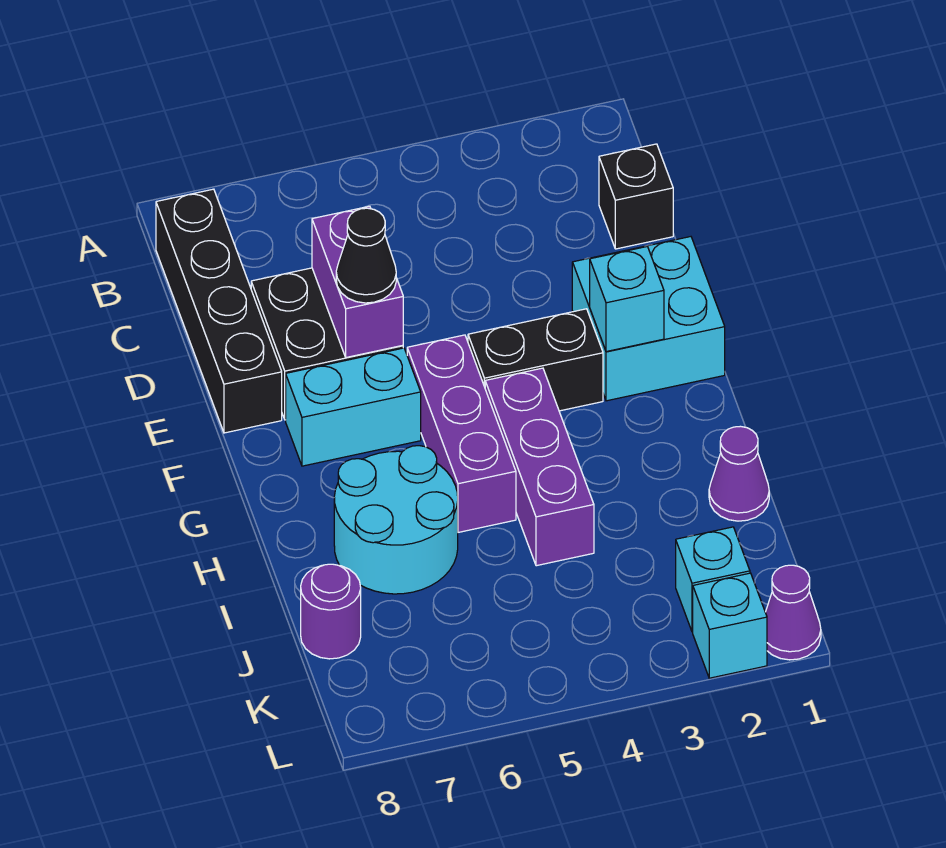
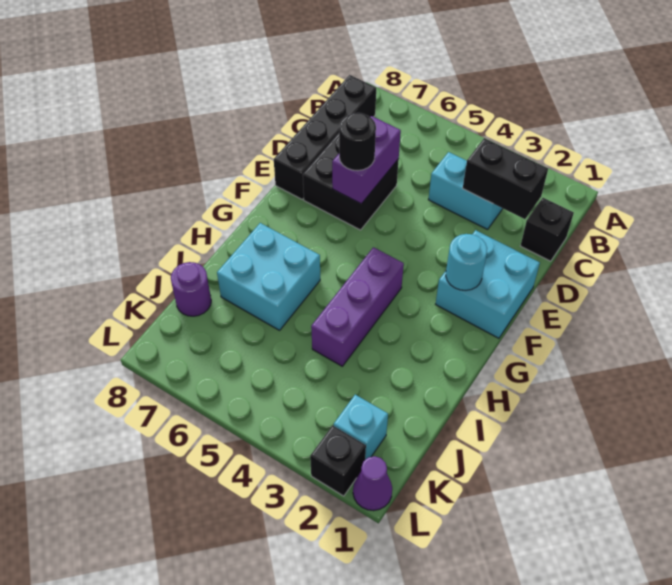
black cone E6 level 3 -> black round brick E6 level 3
cyan brick F2 level 2 -> cyan round brick F2 level 2
black brick F3:F4 level 1 -> black brick C2:C3 level 2
purple brick F5:H5 level 1 -> none
cyan brick F6:F7 level 1 -> cyan brick C3:C4 level 1
cyan round brick H6:I7 level 1 -> cyan brick H6:I7 level 1
purple cone I1 level 1 -> none
cyan brick L2 level 1 -> black brick L2 level 1

